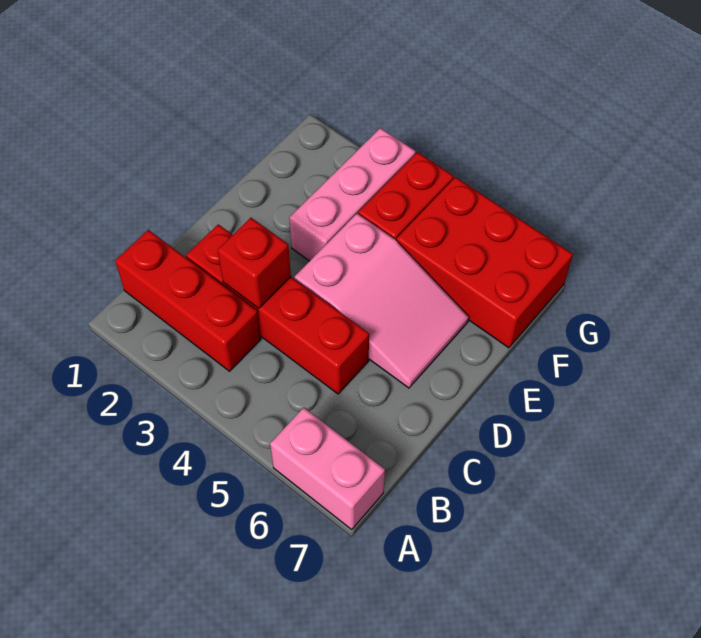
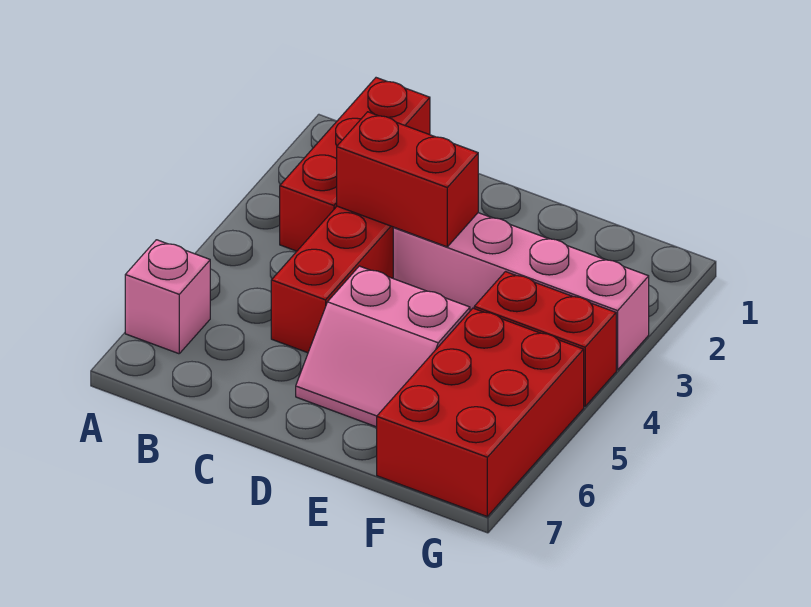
pink brick A6:A7 level 1 -> pink brick A6 level 1
red brick C3 level 2 -> red brick C3:D3 level 2
pink slope D4:E6 level 1 top 4 -> pink slope D5:E6 level 1 top 5
pink brick E3:G3 level 1 -> pink brick D3:G3 level 1

